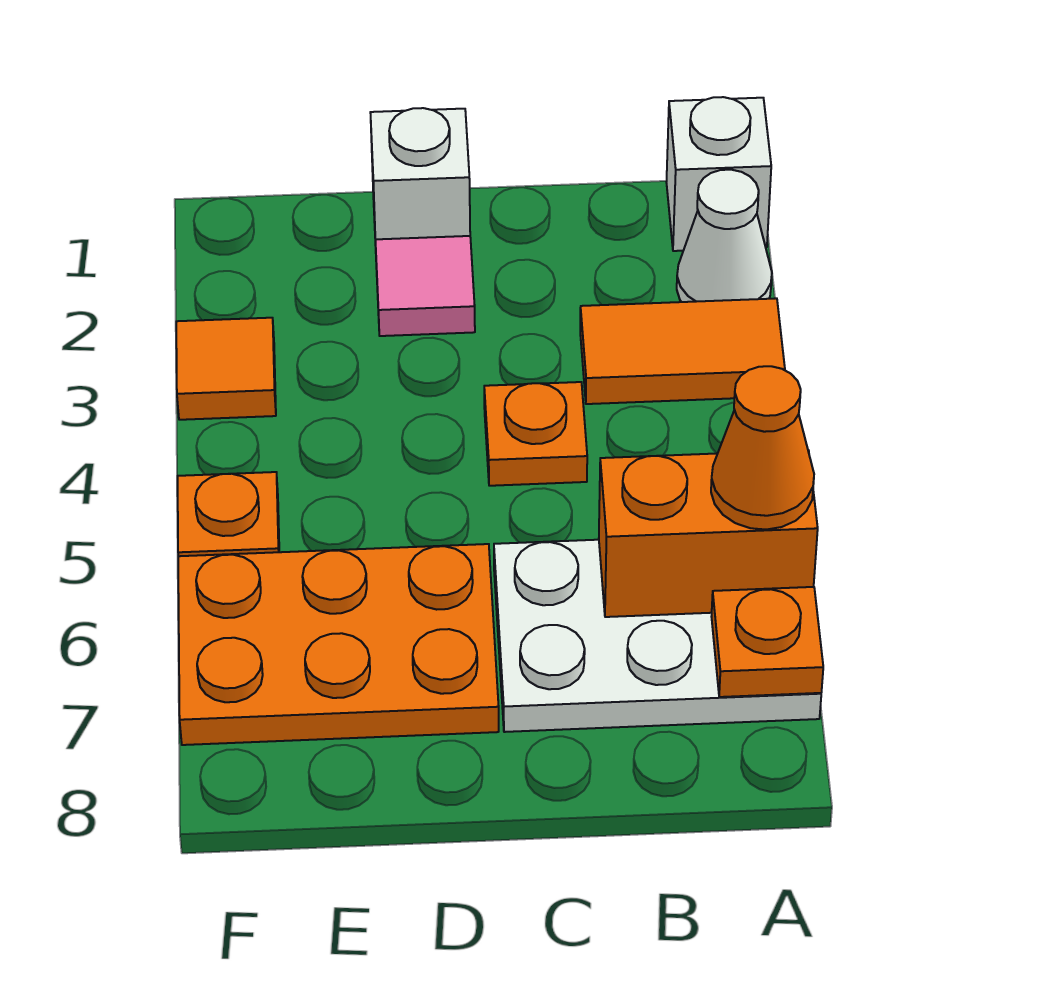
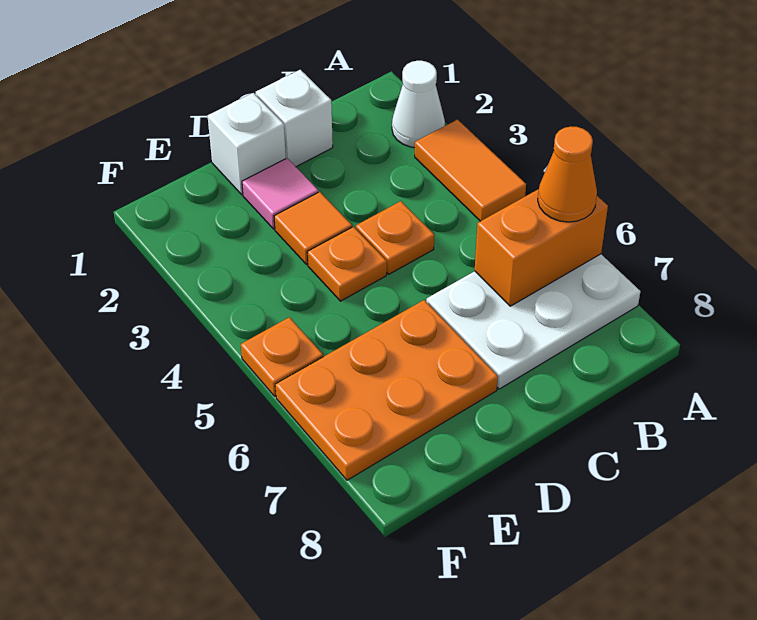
white brick A1 level 1 -> white brick C1 level 1
orange tile A3:B3 level 1 -> orange tile A3:A4 level 1
orange plate A7 level 2 -> orange plate D4 level 1
orange tile F3 level 1 -> orange tile D3 level 1

